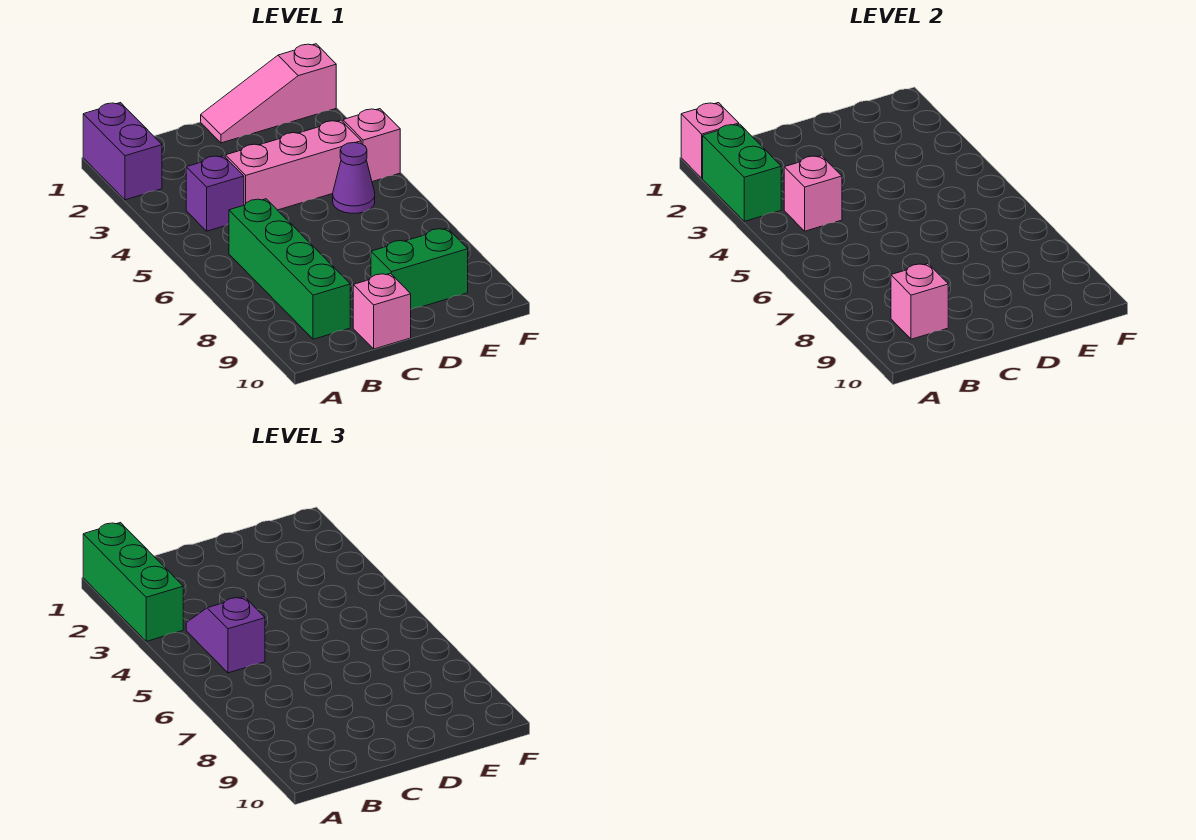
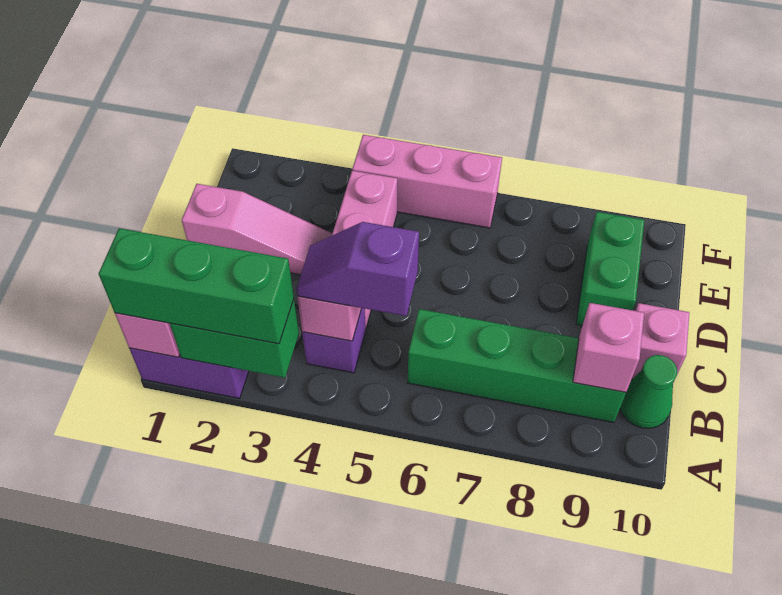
none -> green cone B10 level 1
pink slope D1:F1 level 1 top F -> pink slope D1:D3 level 1 top 1
purple cone E5 level 1 -> none
pink brick F4 level 1 -> pink brick F4:F6 level 1

